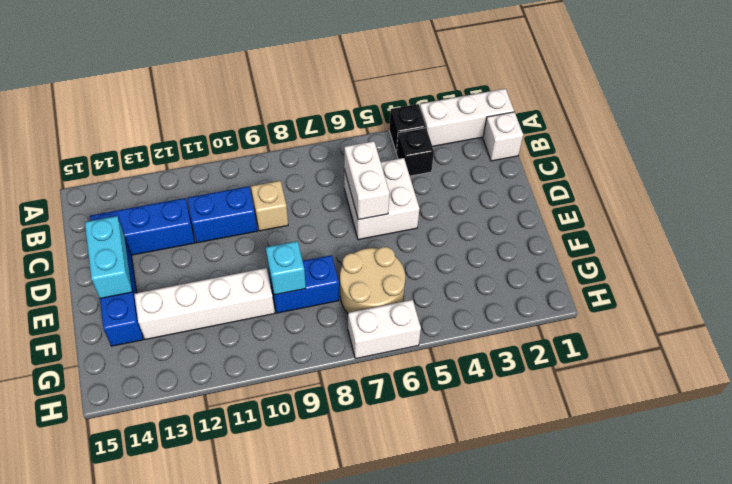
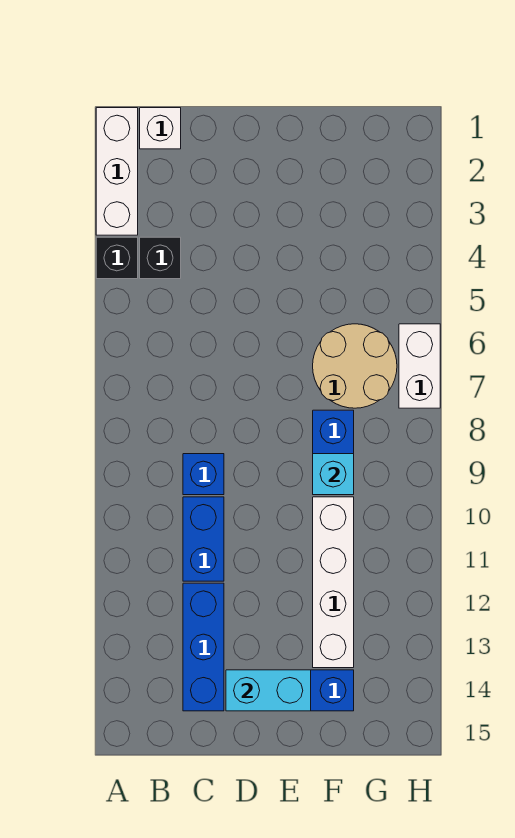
white brick C5:D6 level 1 -> none
white brick C6:D6 level 2 -> none
tan brick C9 level 1 -> blue brick C9 level 1

